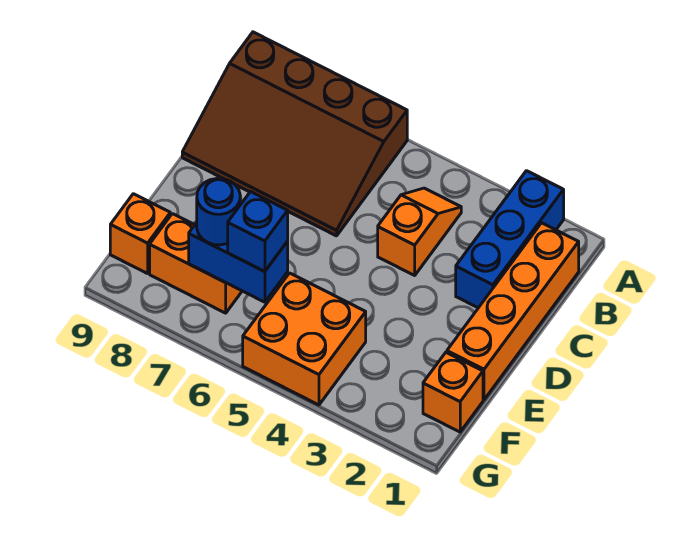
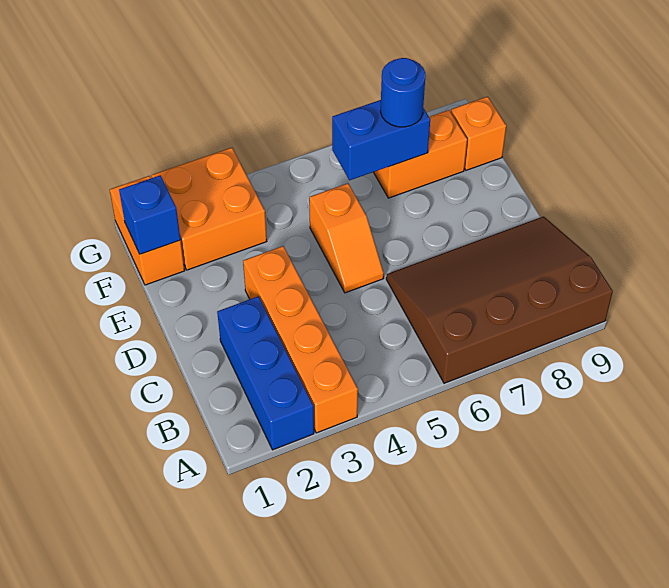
orange brick B1:E1 level 1 -> orange brick A3:D3 level 1
orange slope B4:C4 level 1 top C -> orange slope D5:E5 level 1 top E
orange brick F1 level 1 -> orange brick F1:G1 level 1
orange brick F4:G5 level 1 -> orange brick F2:G3 level 1
blue brick F6 level 3 -> blue brick F1 level 2

